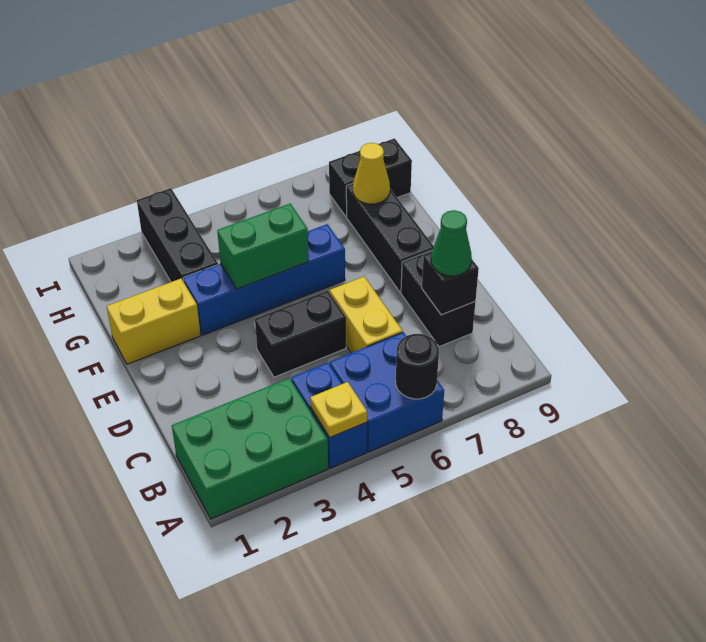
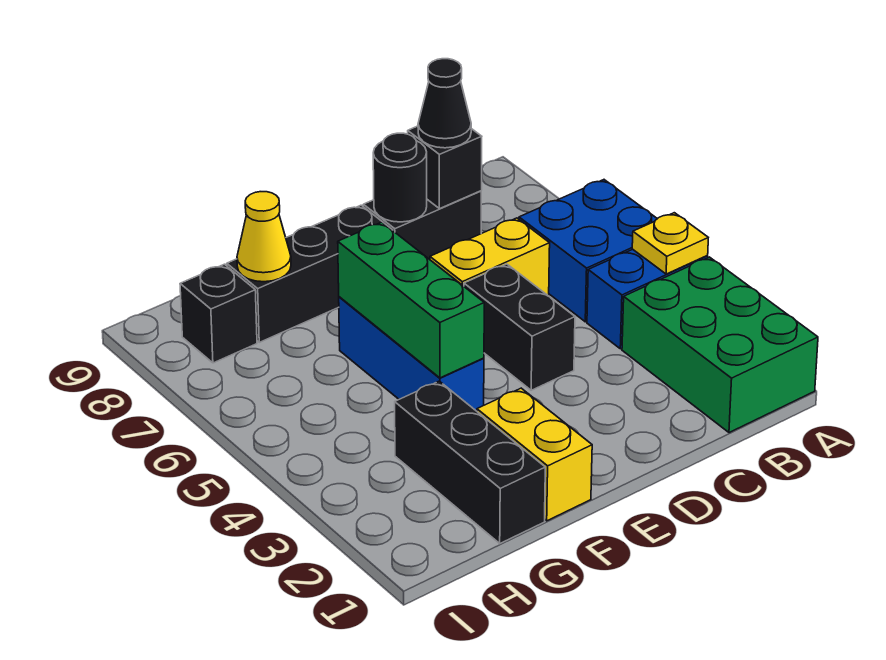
black round brick A6 level 2 -> black round brick D8 level 2
green cone C8 level 3 -> black cone C8 level 3
blue brick F3:F6 level 1 -> blue brick F4:F6 level 1
green brick F4:F5 level 2 -> green brick F4:F6 level 2
black brick G3:I3 level 1 -> black brick G1:G3 level 1
black brick H8:H9 level 1 -> black brick H8 level 1

